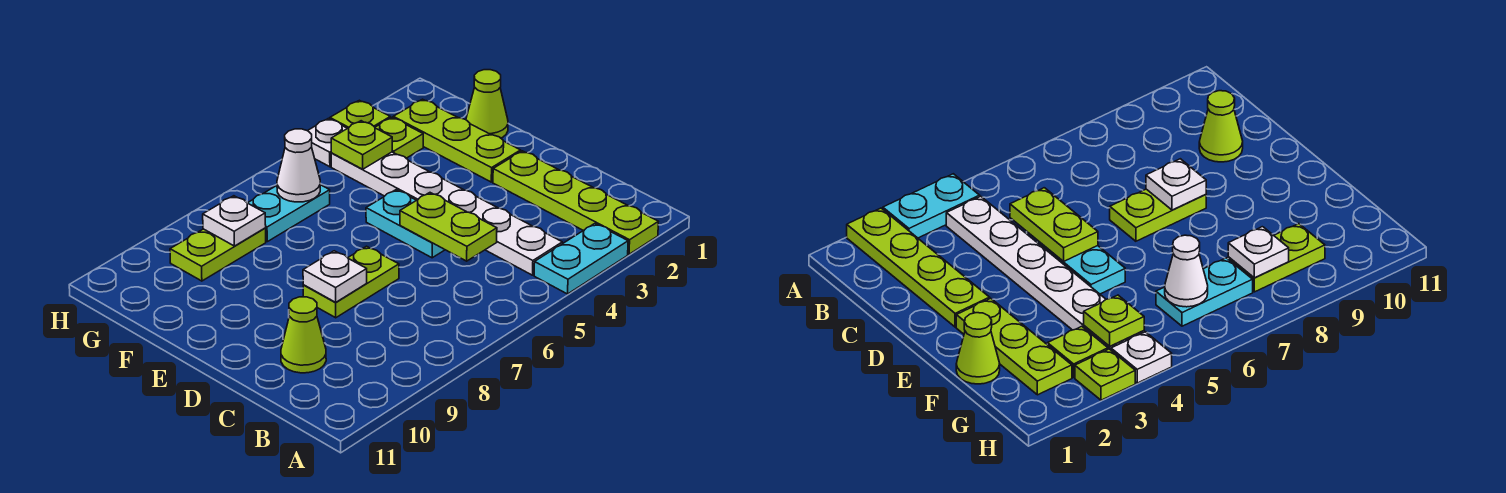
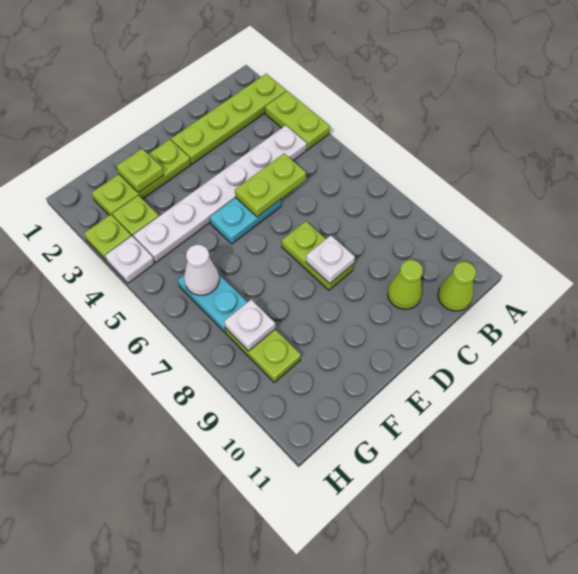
cyan plate A3:A4 level 1 -> lime plate A3:A4 level 1
lime cone F1 level 1 -> lime cone B11 level 1
lime plate G4 level 2 -> lime plate F2 level 2

